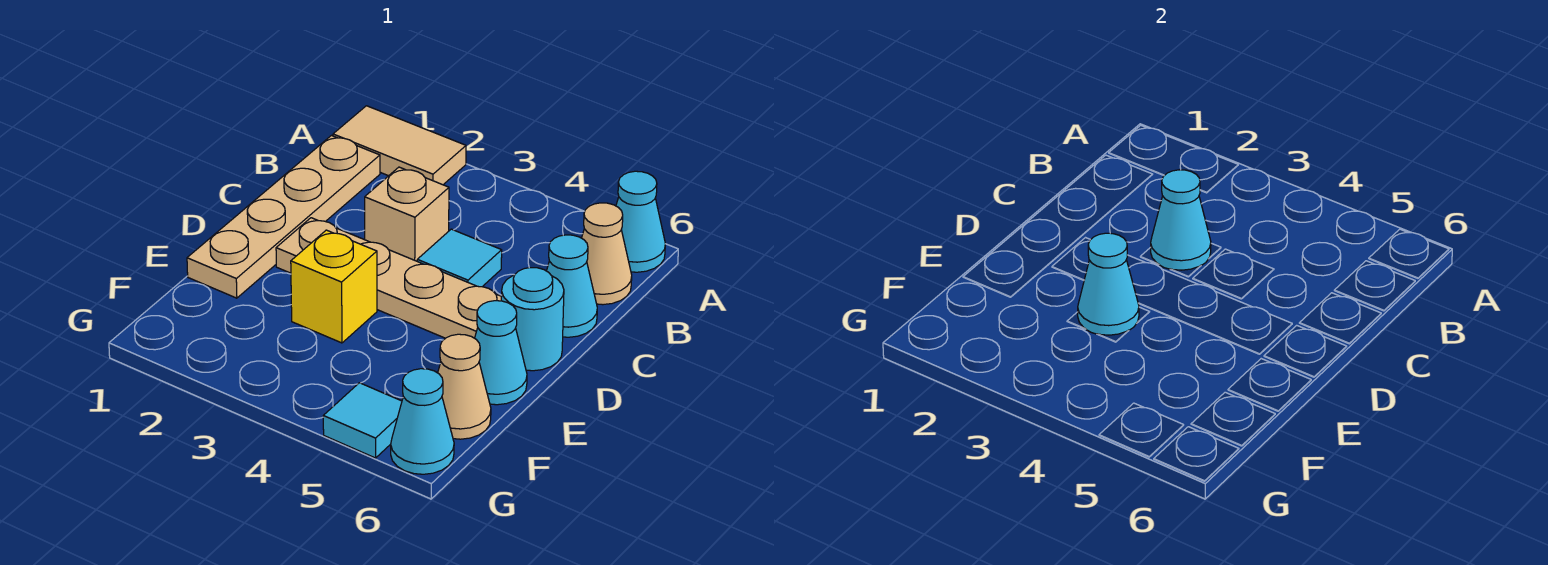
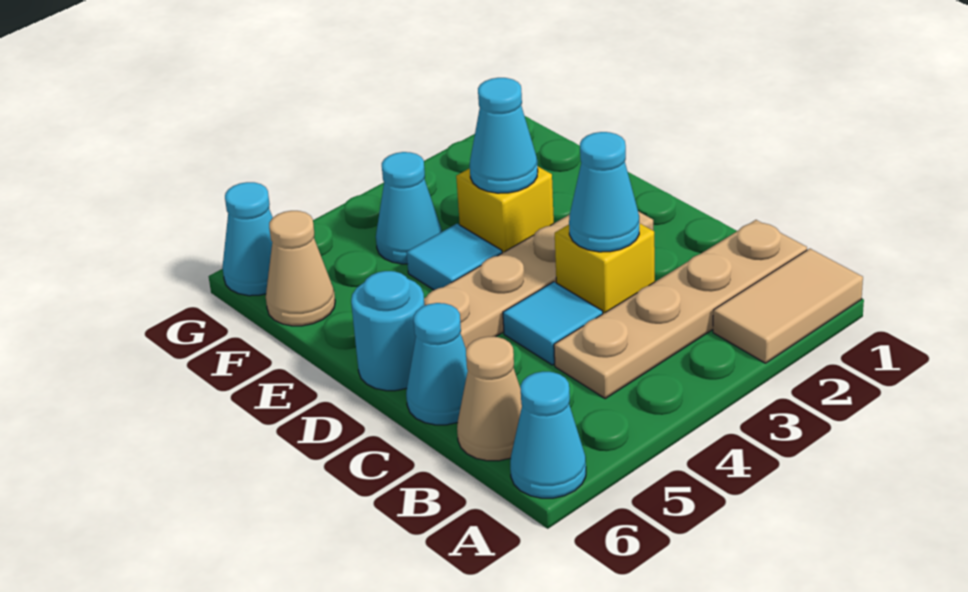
tan plate B1:E1 level 1 -> tan plate B1:B4 level 1
tan brick C3 level 1 -> yellow brick C3 level 1
cyan cone E6 level 1 -> cyan cone F4 level 1
cyan tile G5 level 1 -> cyan tile E4 level 1

